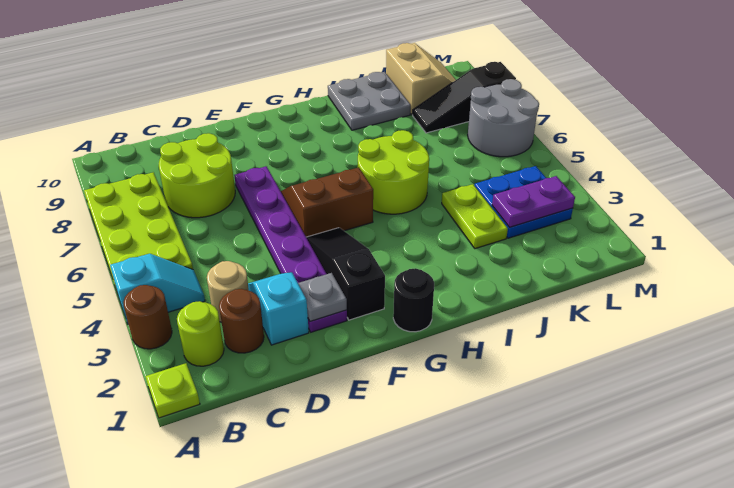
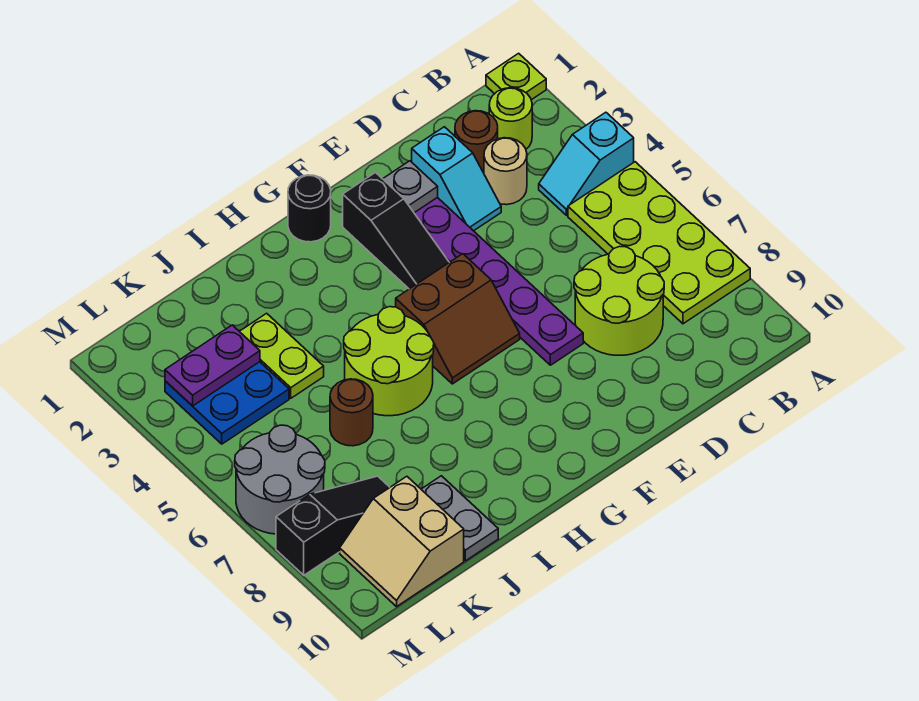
brown round brick A3 level 1 -> brown round brick J6 level 1
grey plate I9:J10 level 1 -> grey plate J9:J10 level 1

